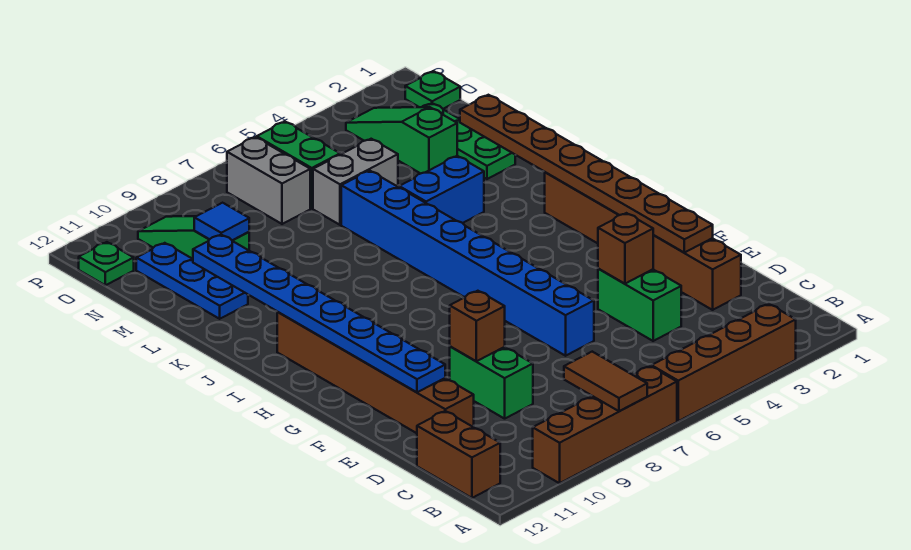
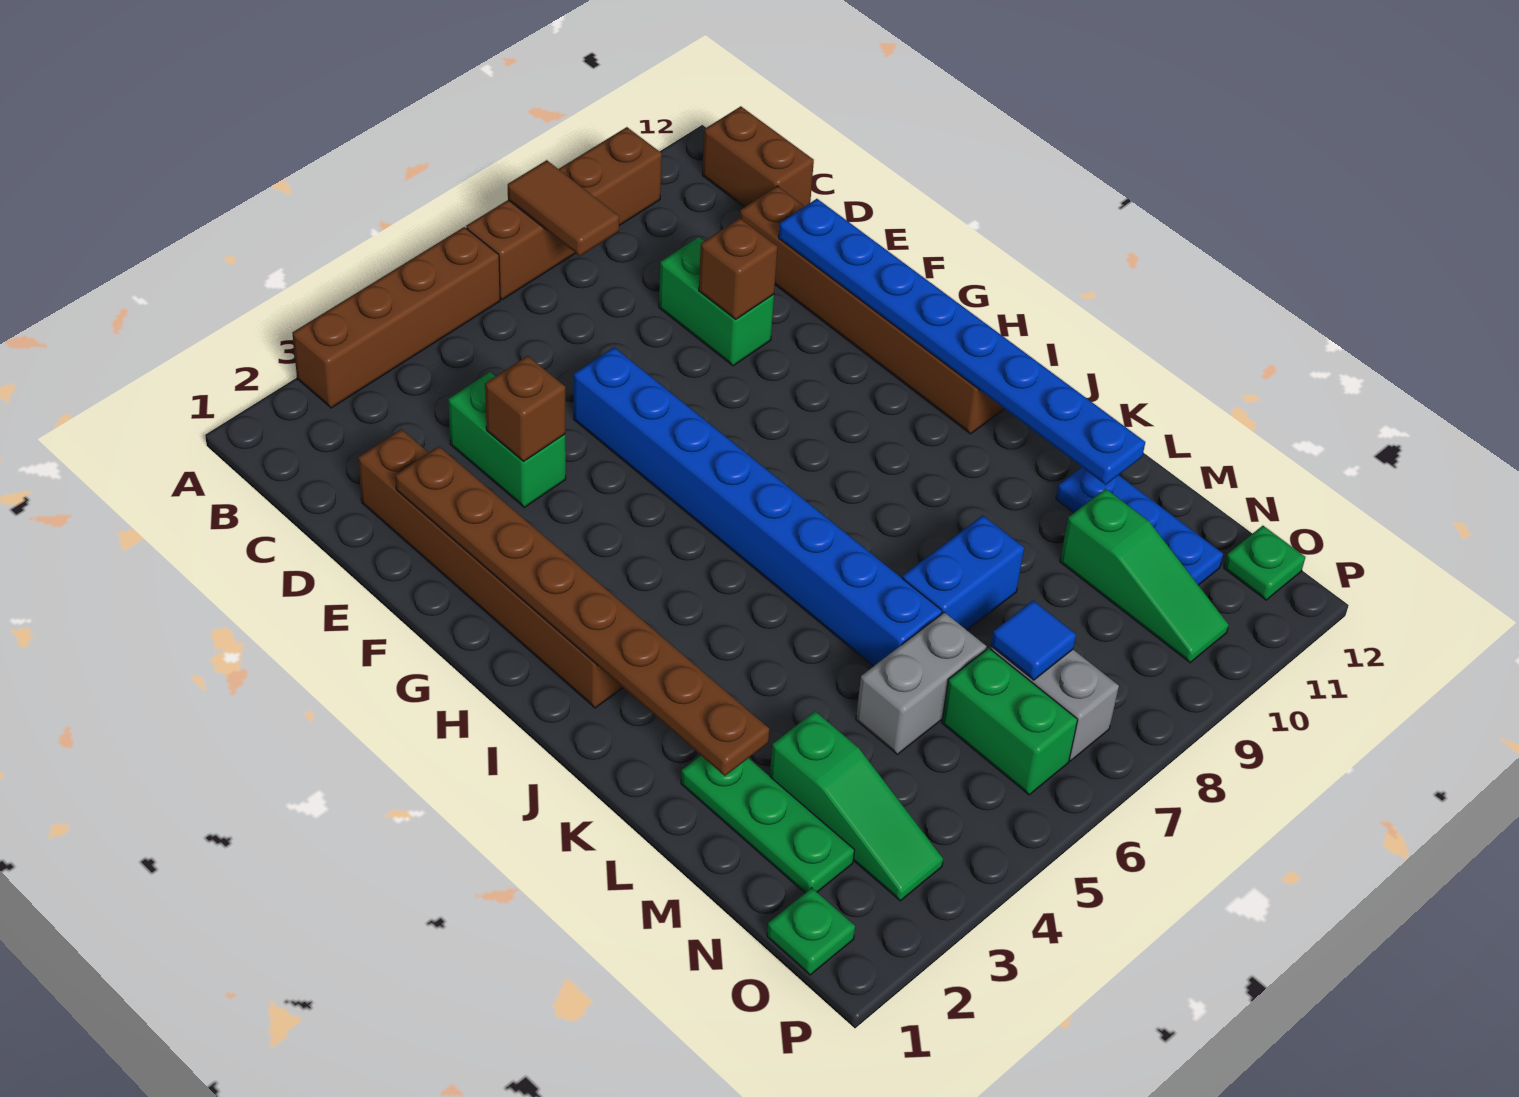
blue brick K4:K5 level 1 -> blue brick L7:L8 level 1
blue tile M10 level 2 -> blue tile N7 level 2

